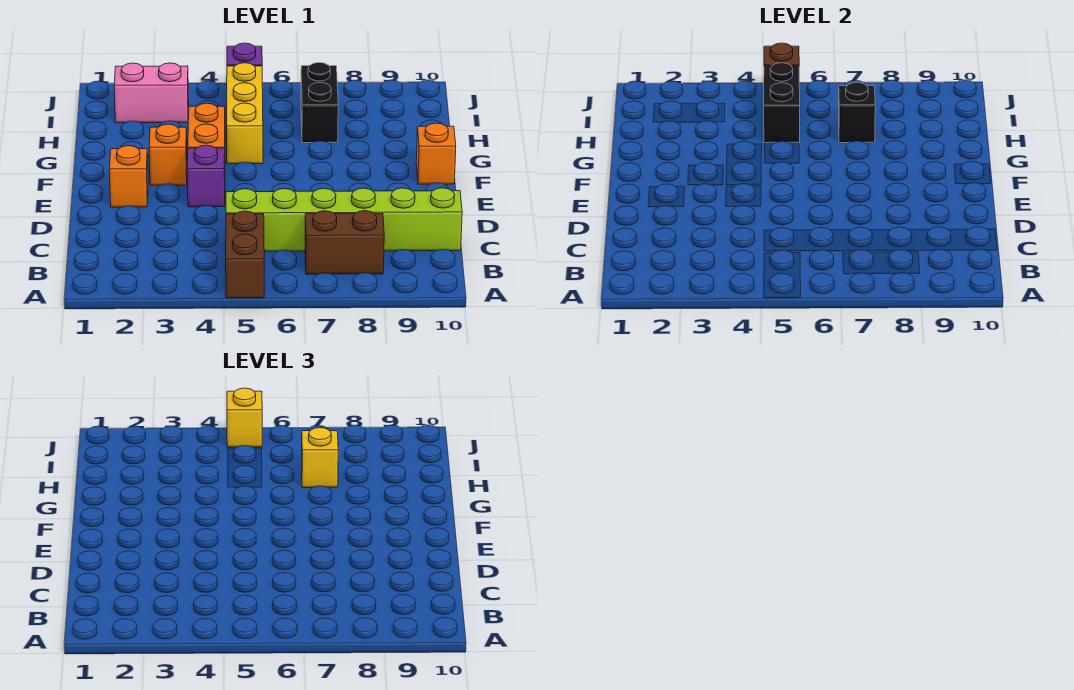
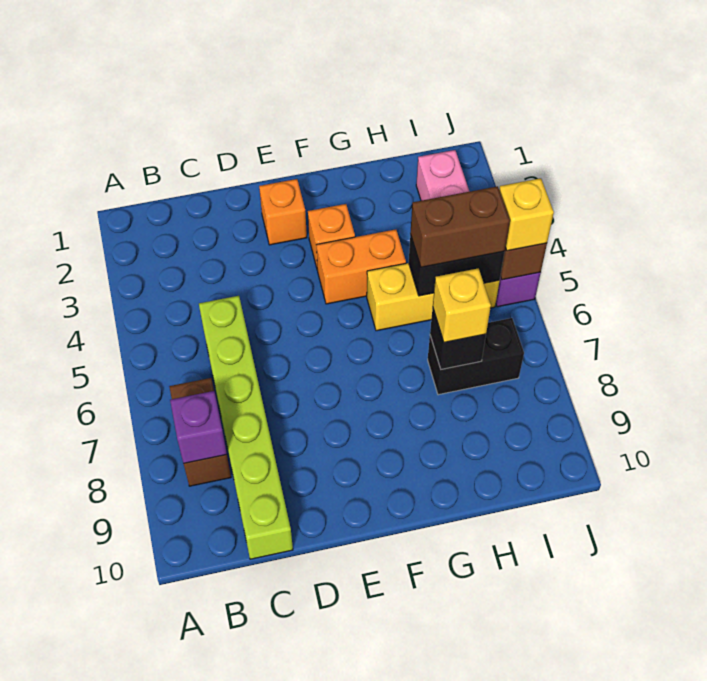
brown brick A5:B5 level 1 -> brown brick H5:I5 level 3
purple brick E4 level 1 -> purple brick B8 level 2
orange brick F10 level 1 -> none

